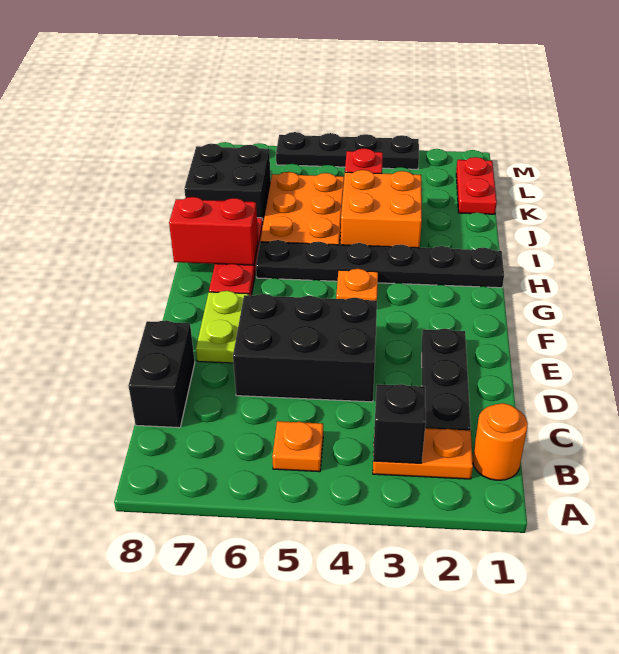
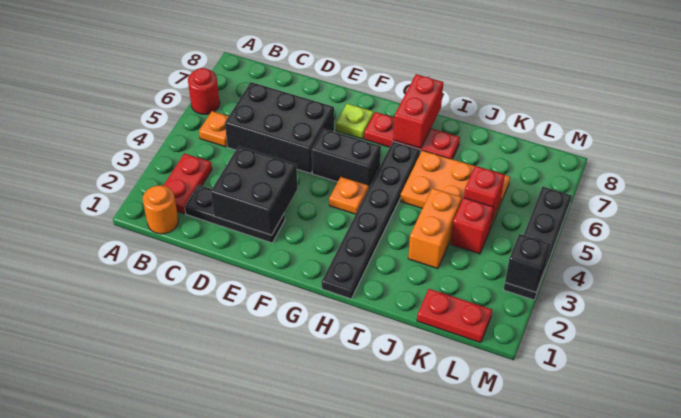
none -> red round brick A6 level 1
orange plate B2:B3 level 1 -> red plate B2:B3 level 1
black brick B3 level 2 -> black brick M3 level 2
black brick C8:D8 level 1 -> black brick F5:G5 level 1
black brick D4:E6 level 1 -> black brick C5:E6 level 1
lime plate E7:F7 level 1 -> lime plate F7 level 1
orange brick I3:J4 level 1 -> orange brick J3:J4 level 1
black brick J7:K8 level 1 -> black brick D2:E3 level 2
none -> red brick K5 level 2

